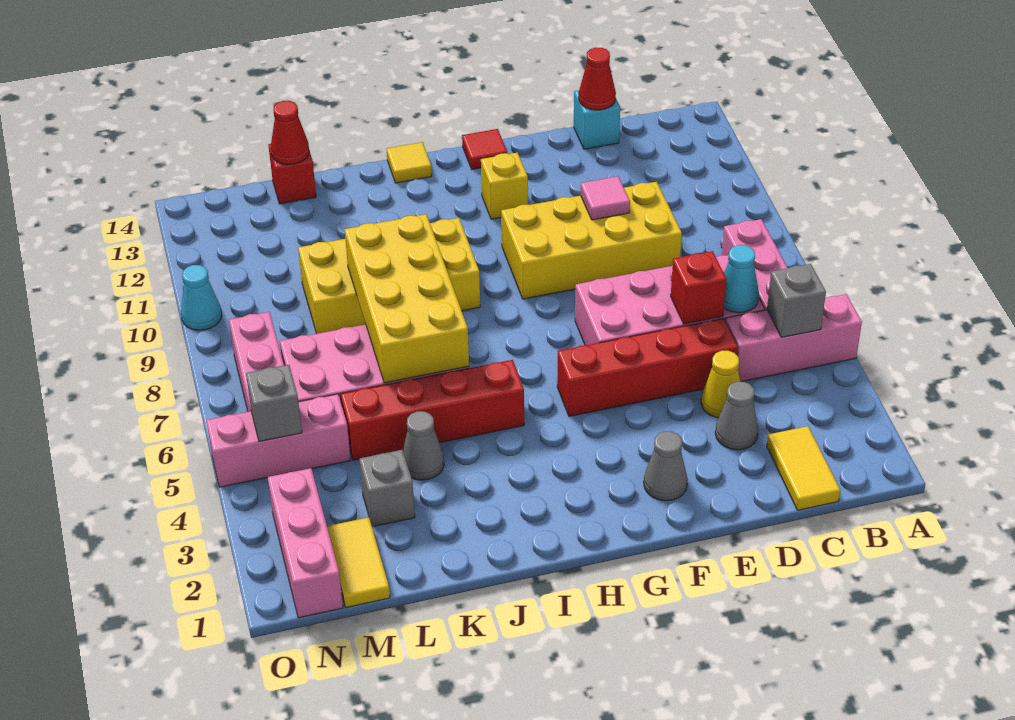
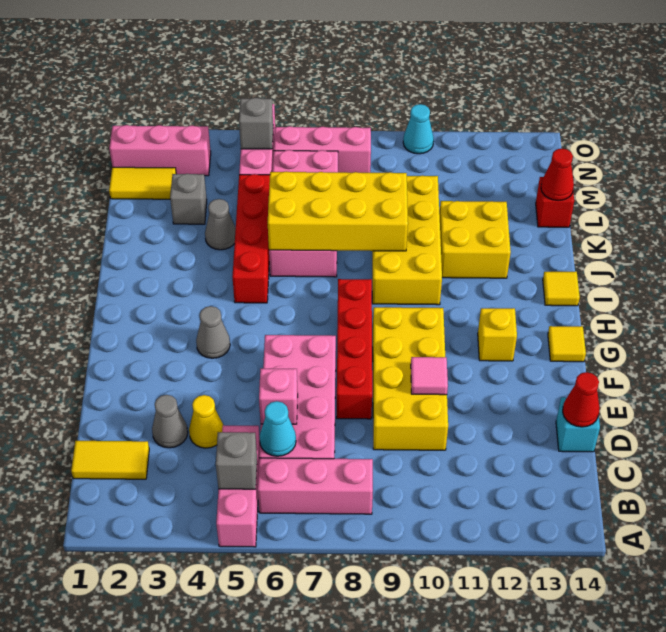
red brick D5:G5 level 1 -> red brick E8:H8 level 1
red brick D6 level 2 -> pink brick D6 level 2
grey cone F2 level 1 -> grey cone G4 level 1
red tile G14 level 1 -> yellow tile G14 level 1
none -> yellow brick J11:K12 level 1

